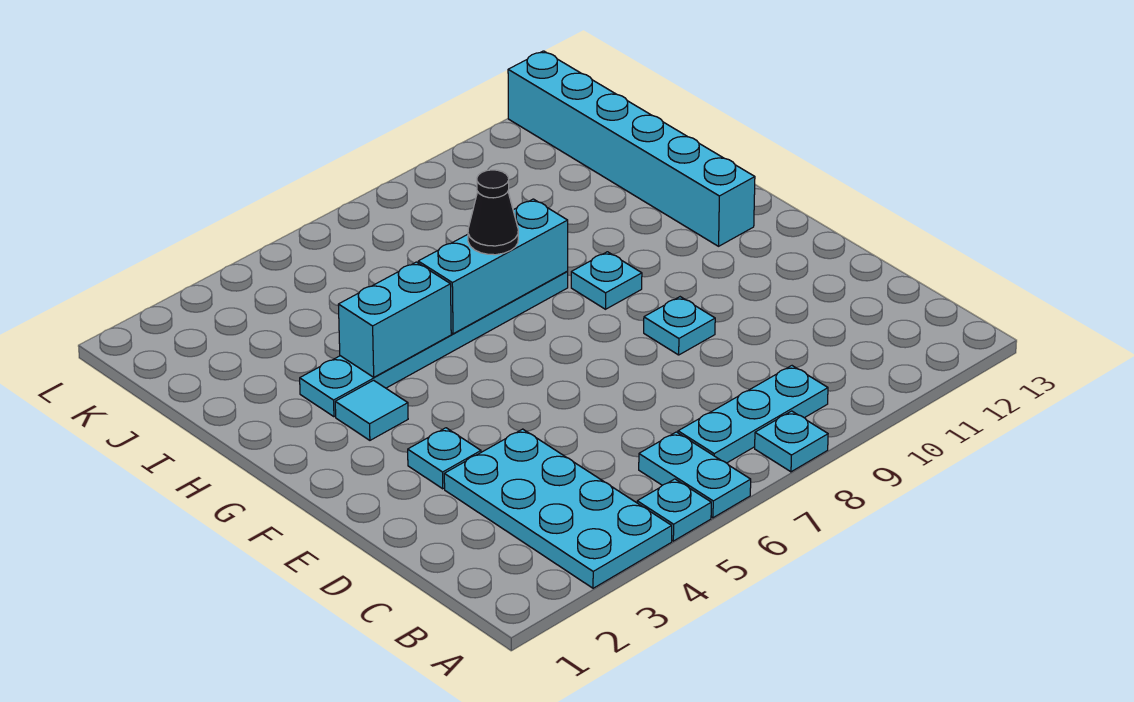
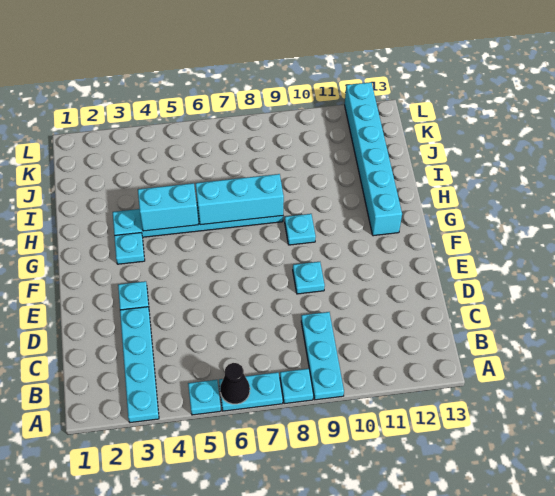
cyan plate A3:D4 level 1 -> cyan plate A3:D3 level 1
cyan plate A6:B6 level 1 -> cyan plate A6:A7 level 1
cyan plate B7:B9 level 1 -> cyan plate A9:C9 level 1
cyan tile G3 level 1 -> cyan plate G3 level 1
black cone H7 level 3 -> black cone A6 level 2

